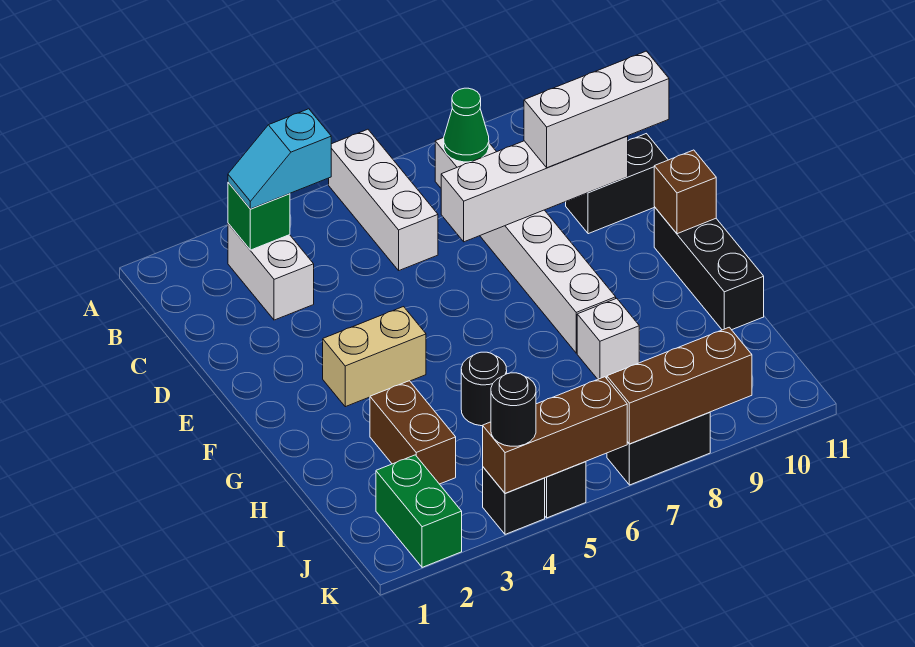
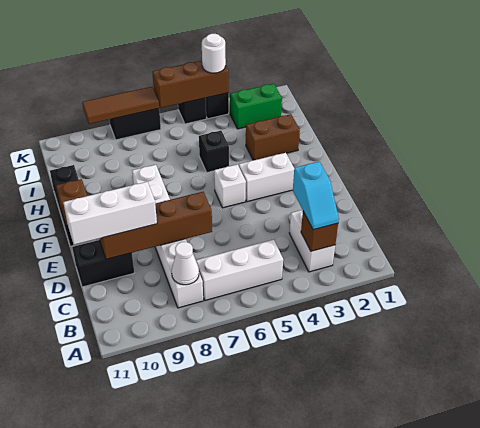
white brick A6:C6 level 1 -> white brick B5:B7 level 1
green brick B3 level 2 -> brown brick B3 level 2
cyan slope B3:B4 level 3 top 4 -> cyan slope B3:C3 level 3 top C
green cone B8 level 2 -> white cone B8 level 2
white brick D7:D10 level 2 -> brown brick D7:D10 level 2
tan brick F3:F4 level 1 -> white brick F3:F4 level 1
brown brick H3:I3 level 1 -> brown brick H2:H3 level 1
black round brick H5 level 1 -> black brick H5 level 1
white brick H8 level 1 -> white brick F5 level 1
green brick J2:K2 level 1 -> green brick J2:J3 level 1
black round brick K4 level 3 -> white round brick K4 level 3
brown brick K7:K9 level 2 -> brown tile K7:K9 level 2

